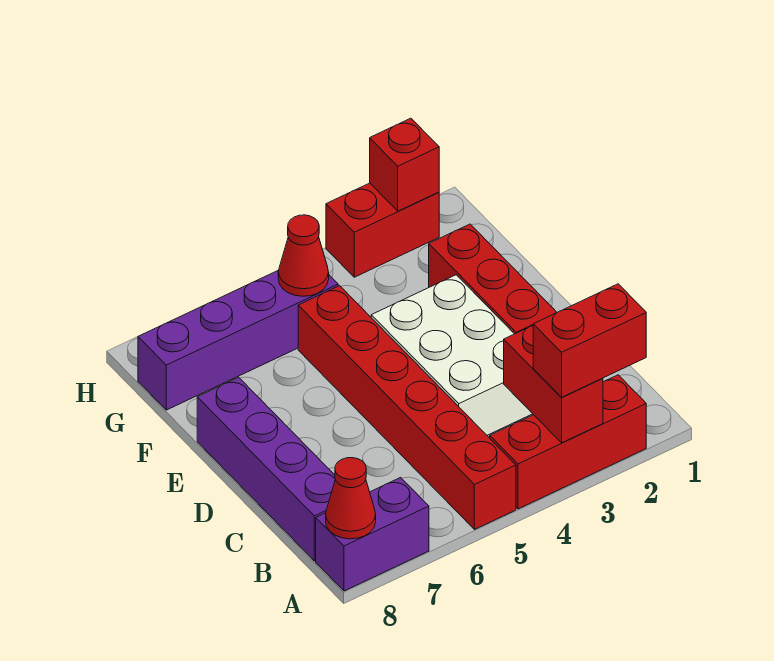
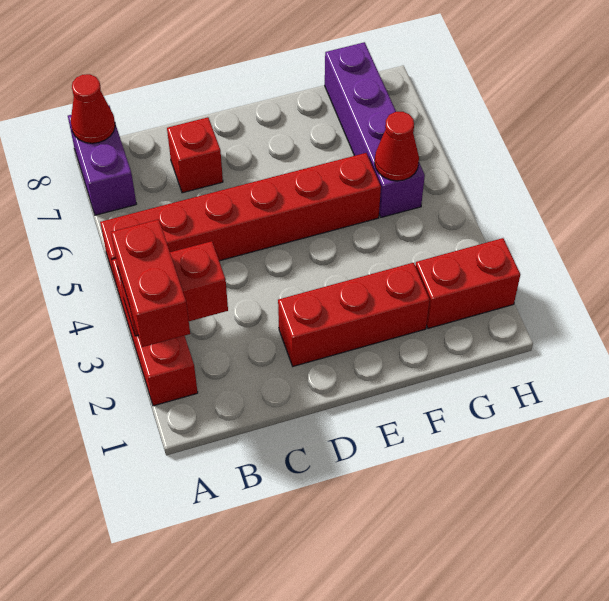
purple brick B8:E8 level 1 -> none
white brick C3:E4 level 1 -> none
red brick H2:H3 level 1 -> red brick G2:H2 level 1
red brick H2 level 2 -> red brick C7 level 1

